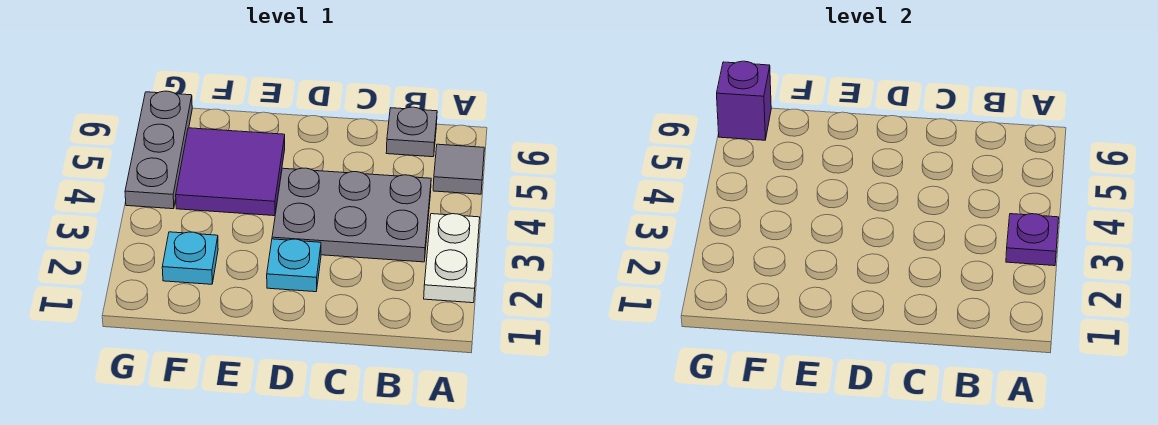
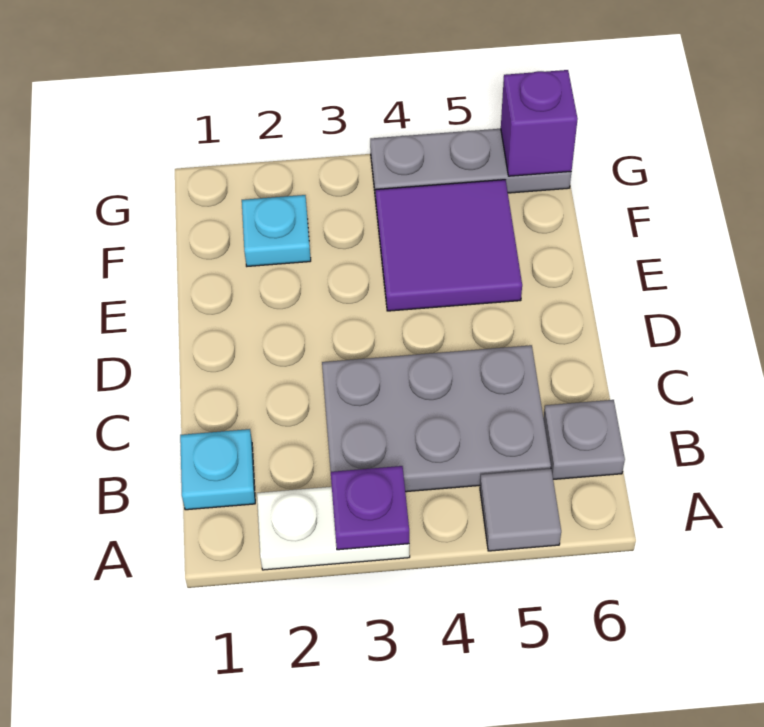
grey plate B3:D4 level 1 -> grey plate B3:C5 level 1
cyan plate D2 level 1 -> cyan plate B1 level 1

